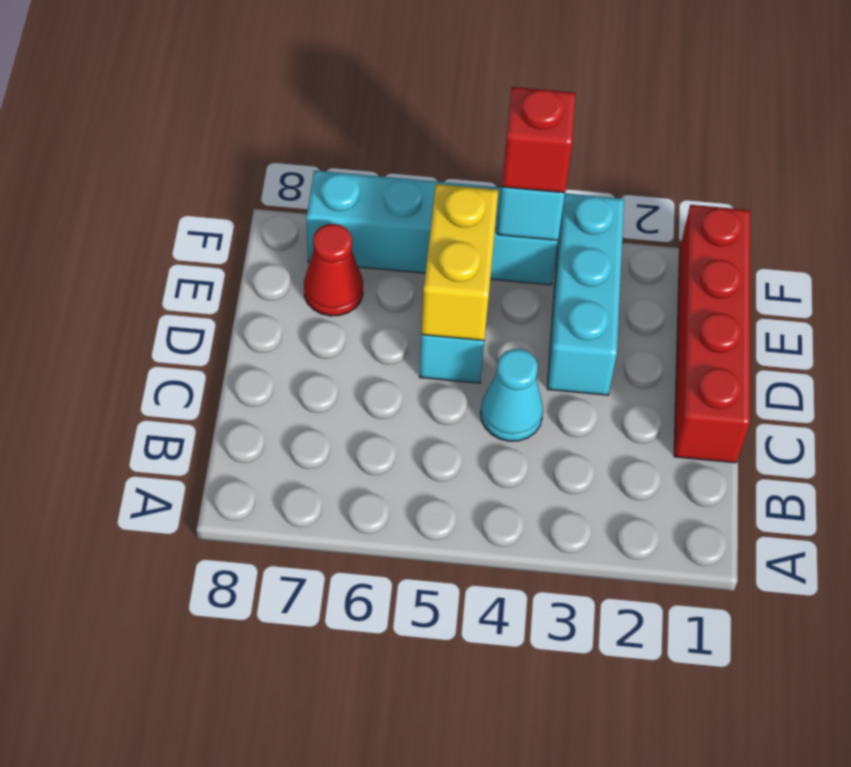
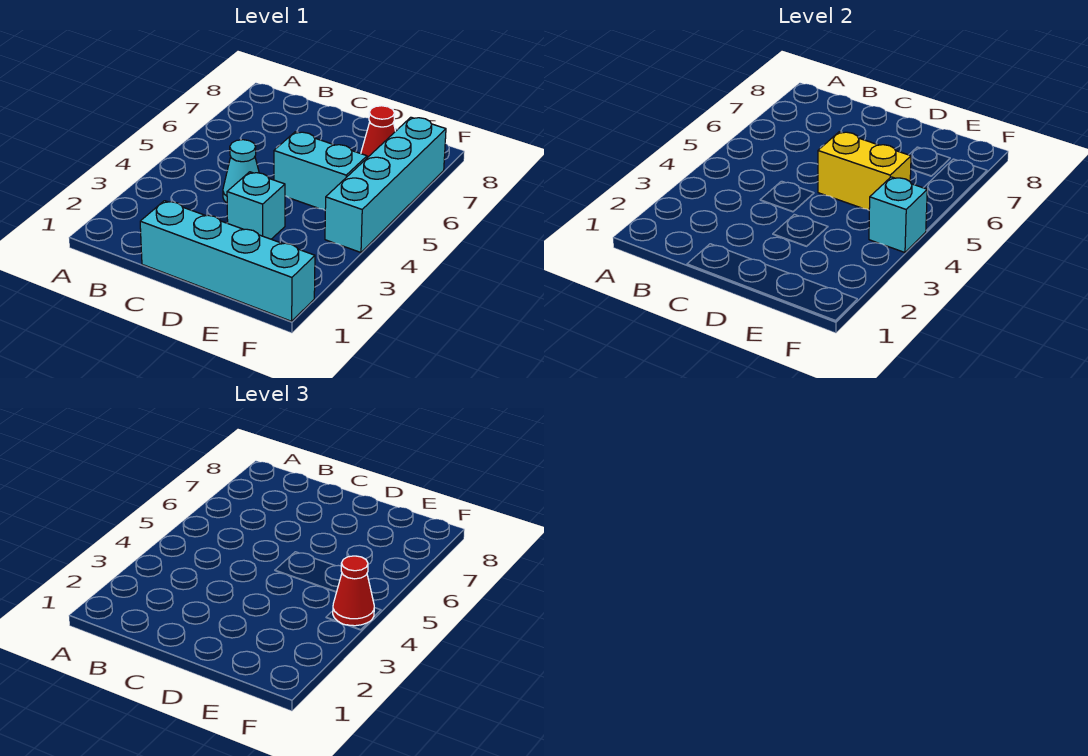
red brick C1:F1 level 1 -> cyan brick C1:F1 level 1
cyan brick D3:F3 level 1 -> cyan brick D3 level 1
red brick F4 level 3 -> red cone F4 level 3

